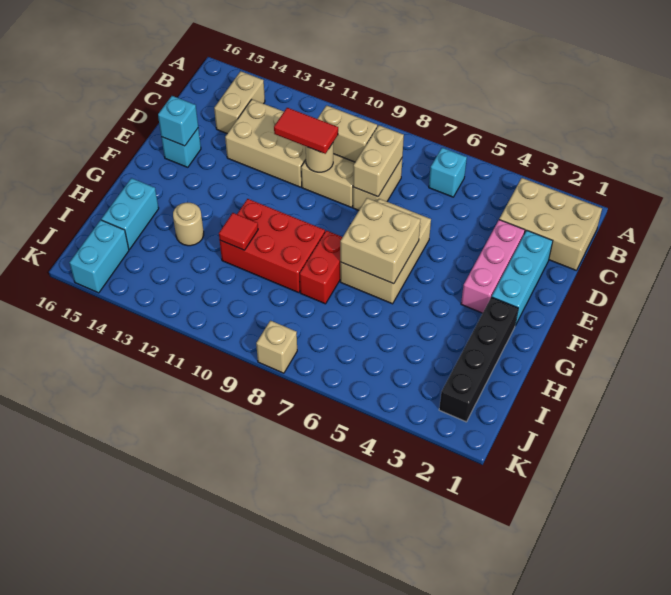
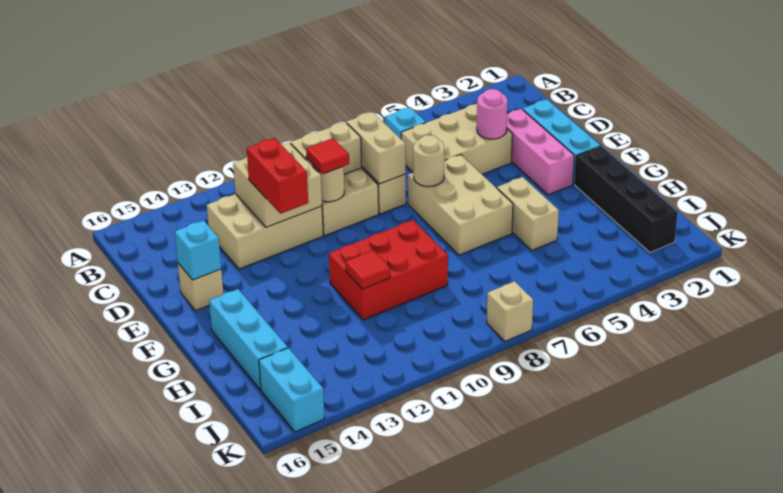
tan brick B1:C3 level 1 -> tan brick C4:D6 level 1
tan brick B14:C14 level 1 -> tan brick G5:H5 level 1
none -> pink round brick D4 level 2
red tile D10:D11 level 3 -> red tile D10 level 3
cyan brick E15 level 1 -> tan brick E15 level 1
tan brick F6:G7 level 2 -> tan brick C11:D12 level 2
red brick G8:H8 level 1 -> red brick D12:E12 level 3
tan round brick H13 level 1 -> tan round brick E7 level 2
cyan brick H15:I15 level 1 -> cyan brick G15:I15 level 1

